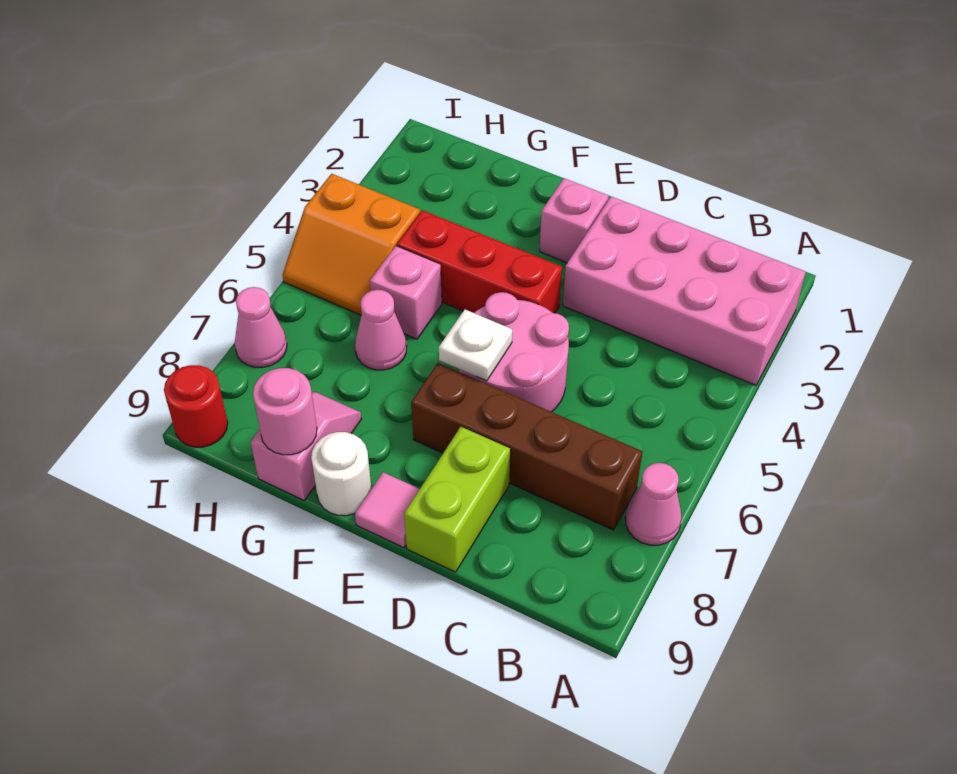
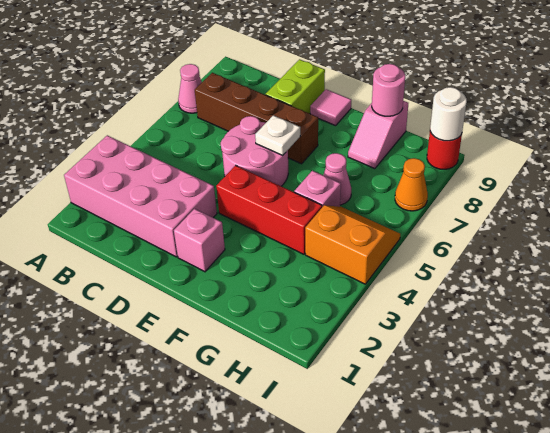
white round brick F9 level 1 -> white round brick I9 level 2
pink cone I7 level 1 -> orange cone I7 level 1

